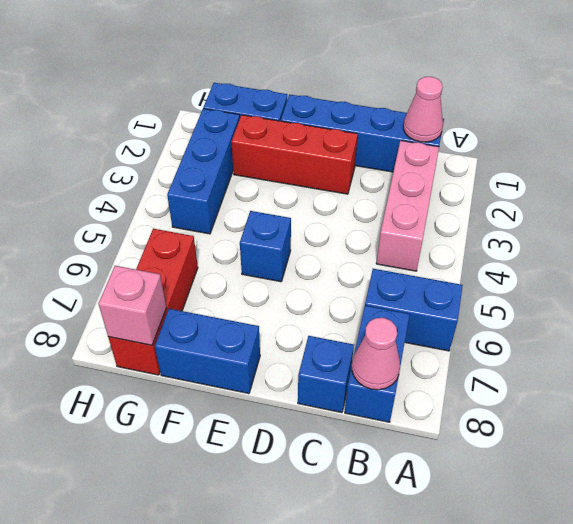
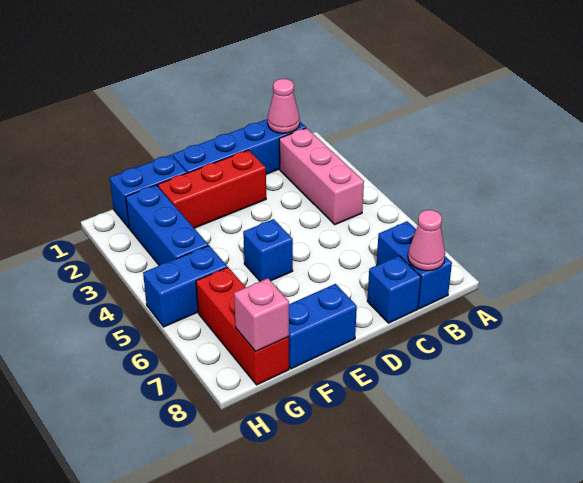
blue brick A6:B6 level 1 -> blue brick G5:H5 level 1

